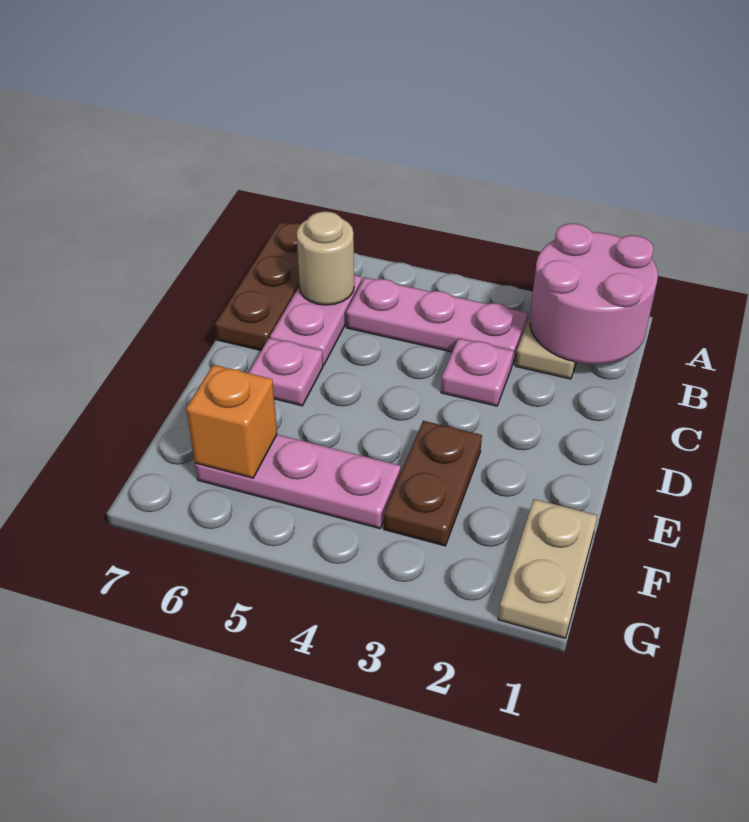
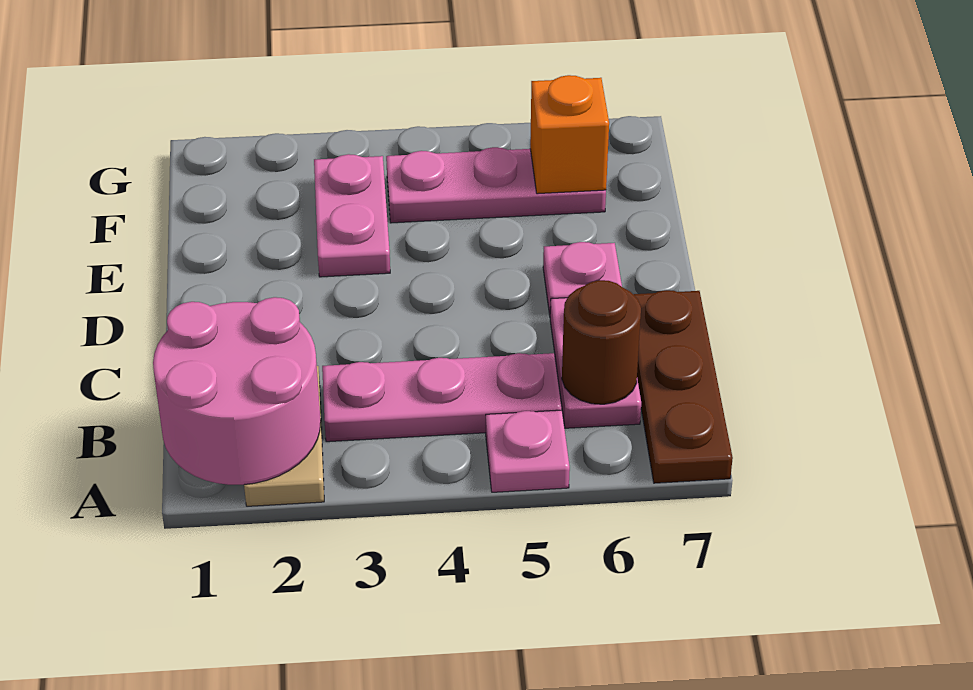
tan round brick B6 level 2 -> brown round brick B6 level 2
pink plate C3 level 1 -> pink plate A5 level 1
brown plate E3:F3 level 1 -> pink plate E3:F3 level 1
tan plate F1:G1 level 1 -> none

